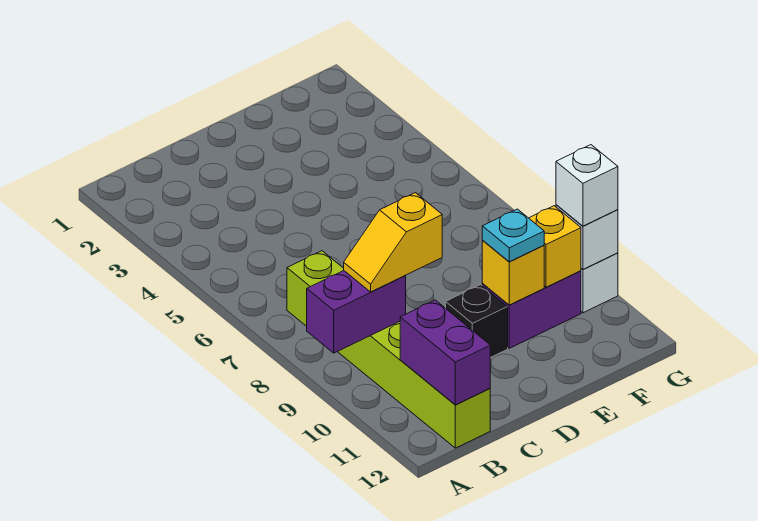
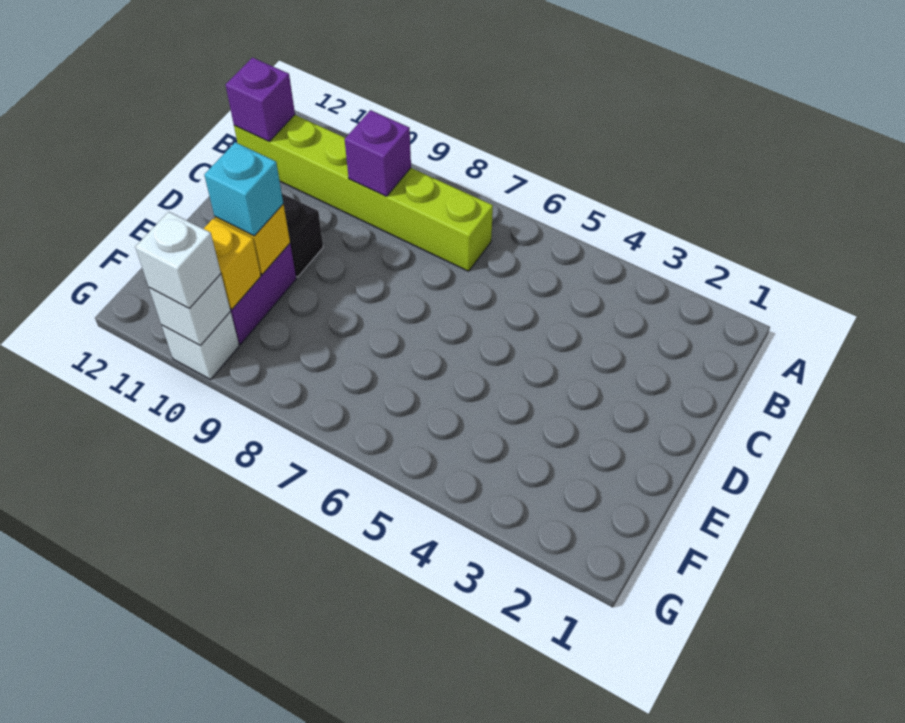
purple brick A9:B9 level 2 -> purple brick B9 level 2
yellow slope B9:C9 level 3 top C -> none
purple brick B11:B12 level 2 -> purple brick B12 level 2
cyan plate E10 level 3 -> cyan brick E10 level 3

